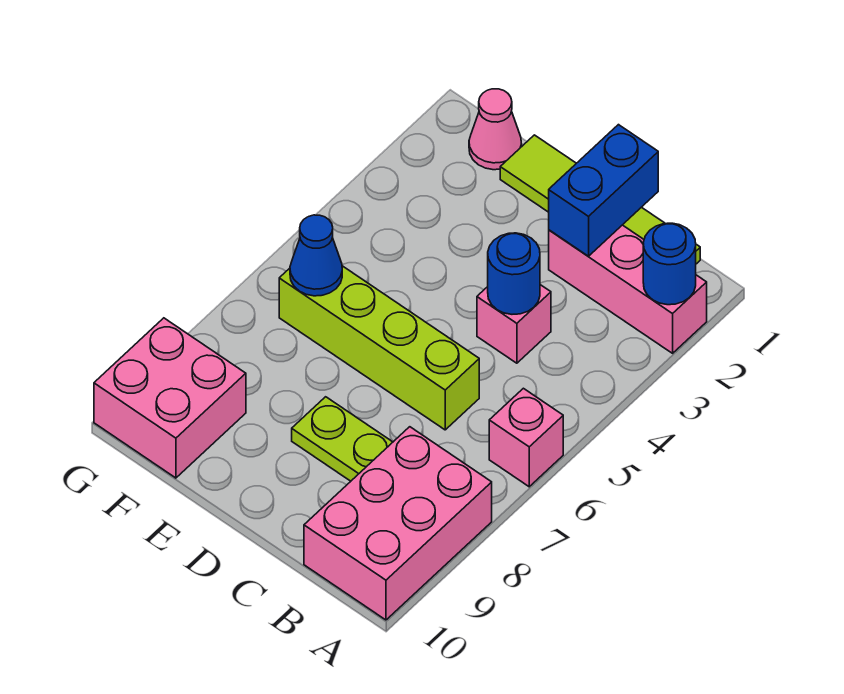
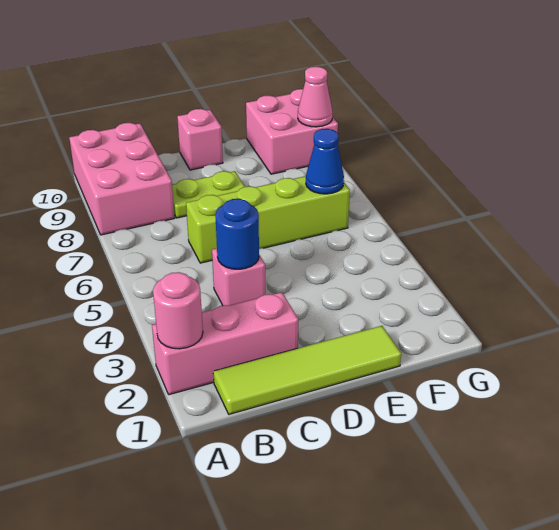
blue round brick A2 level 2 -> pink round brick A2 level 2
pink brick A6 level 1 -> pink brick D10 level 1
blue brick C1:C2 level 2 -> none
pink cone F1 level 1 -> pink cone G9 level 2

